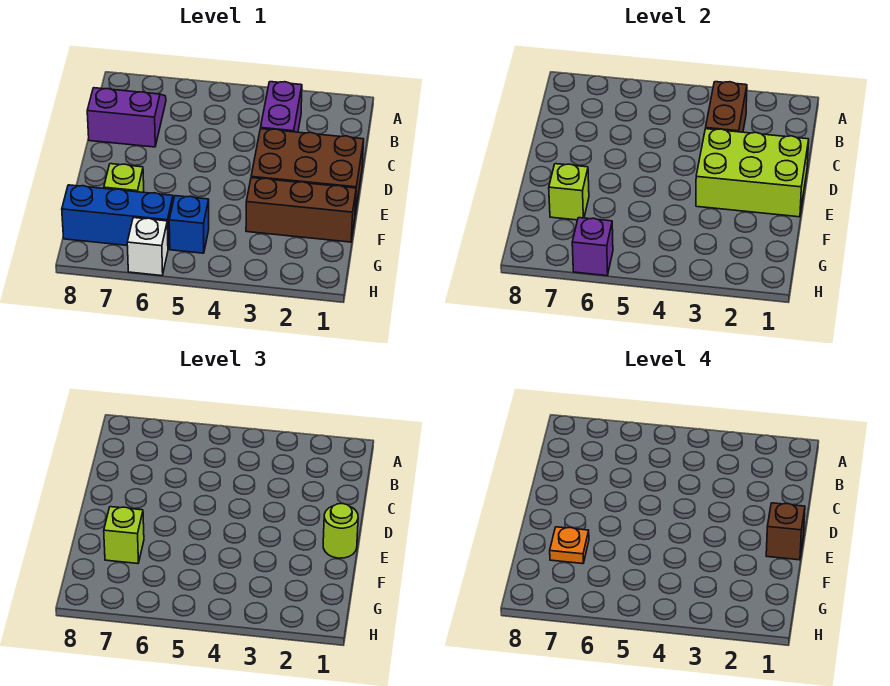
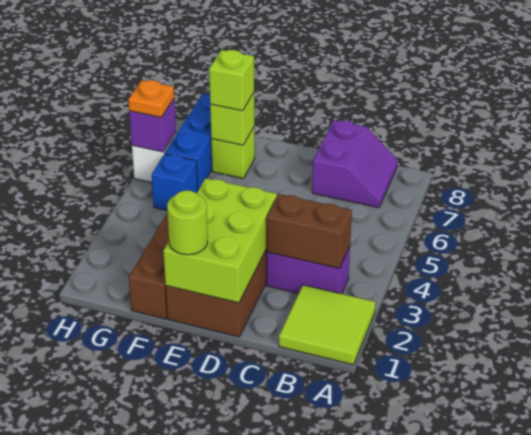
none -> lime tile A1:B2 level 1
brown brick E1 level 4 -> none
orange plate F7 level 4 -> orange plate H6 level 3

